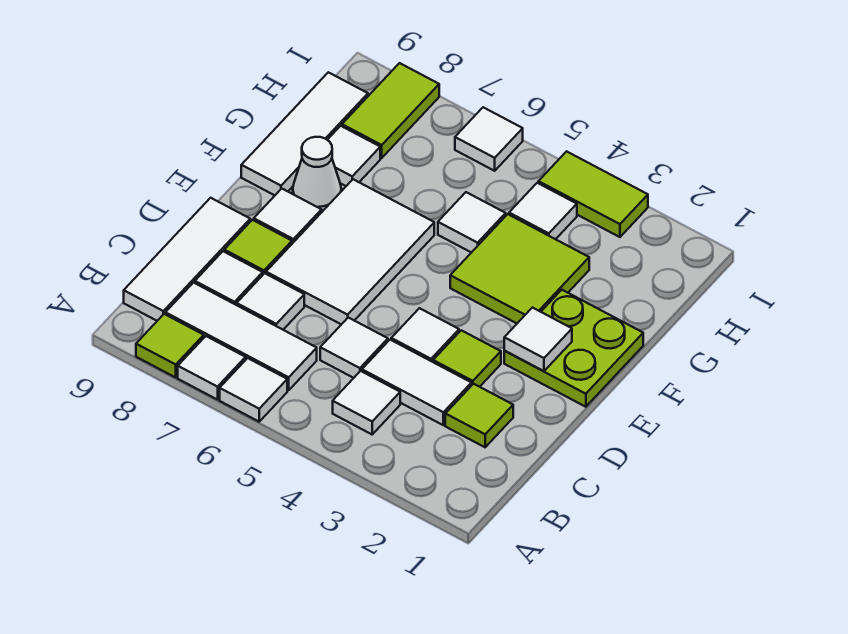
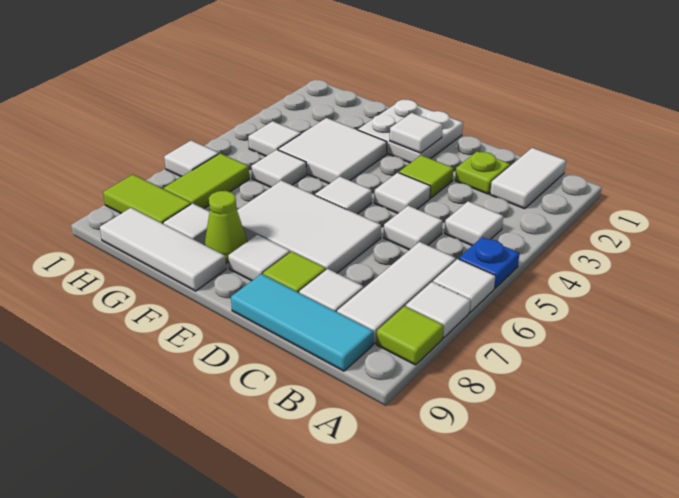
none -> blue plate A5 level 1
white tile B9:D9 level 1 -> cyan tile B9:D9 level 1
lime tile C2 level 1 -> lime plate C2 level 1
white tile C3:C4 level 1 -> white tile B1:B2 level 1
white tile C7 level 1 -> white tile E5 level 1
lime plate E1:F2 level 1 -> white plate E1:F2 level 1
lime tile F3:G4 level 1 -> white tile F3:G4 level 1
white cone F8 level 1 -> lime cone F8 level 1
lime tile I3:I4 level 1 -> lime tile H6:H7 level 1

